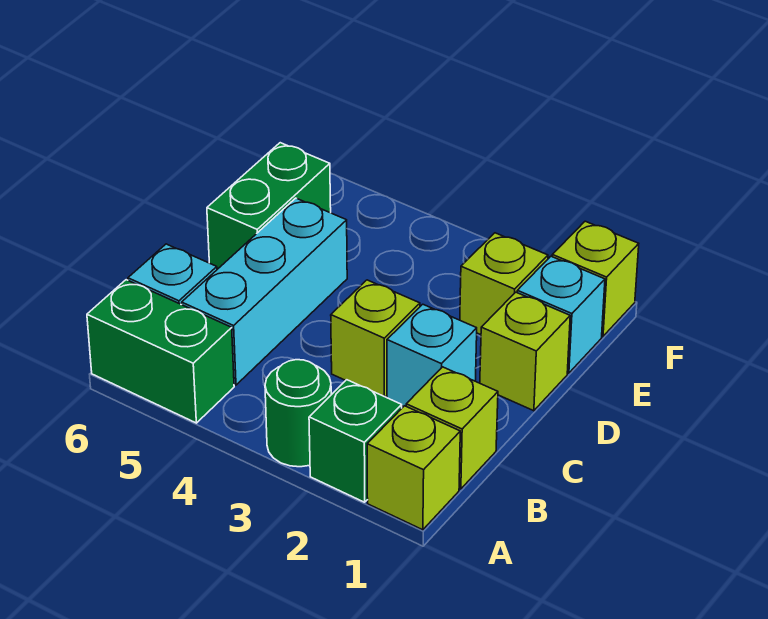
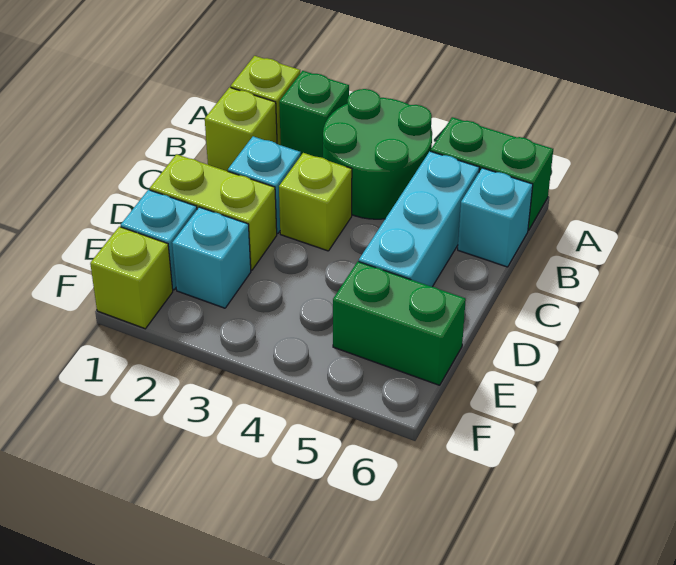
green round brick A3 level 1 -> green round brick A3:B4 level 1
lime brick D1 level 1 -> lime brick D1:D2 level 1
green brick D6:E6 level 1 -> green brick E5:E6 level 1
lime brick E2 level 1 -> cyan brick E2 level 1

